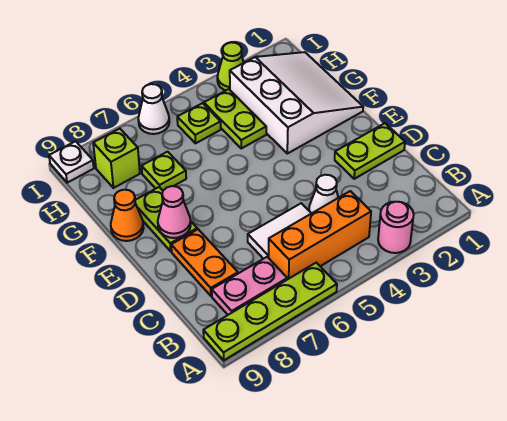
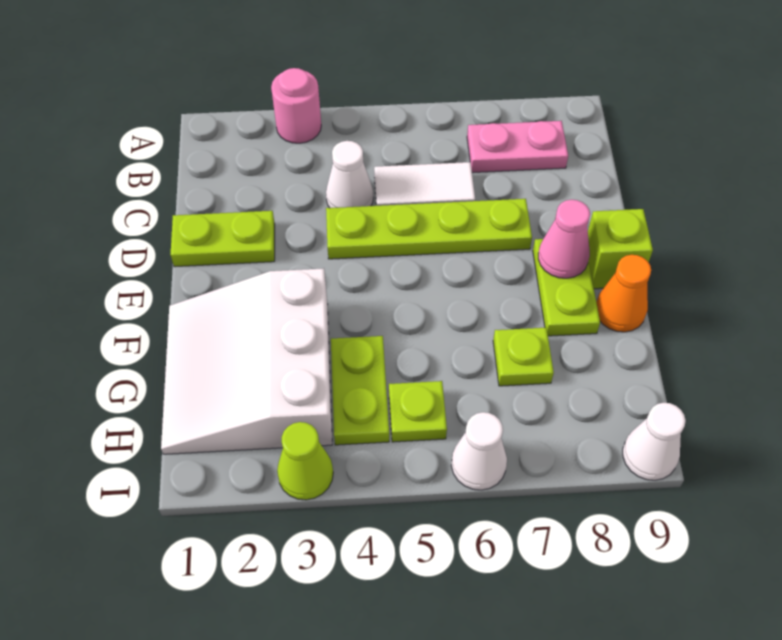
lime plate A6:A9 level 1 -> lime plate D4:D7 level 1
orange brick B4:B6 level 1 -> none
orange plate C8:D8 level 1 -> none
lime brick H8 level 1 -> lime brick E9 level 1
white plate I9 level 1 -> white cone I9 level 1

